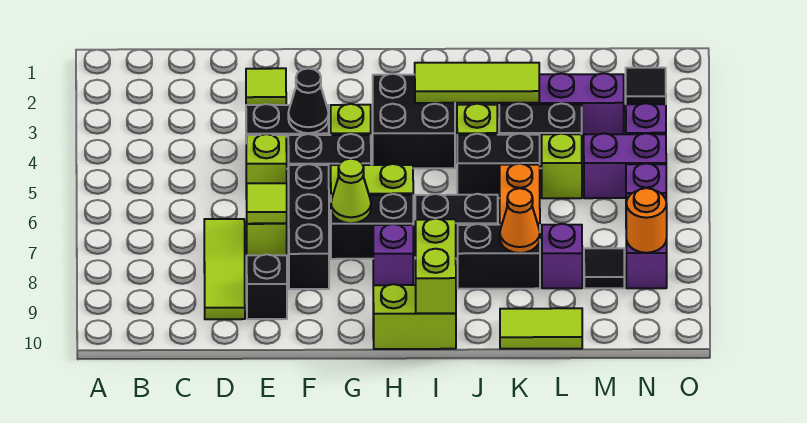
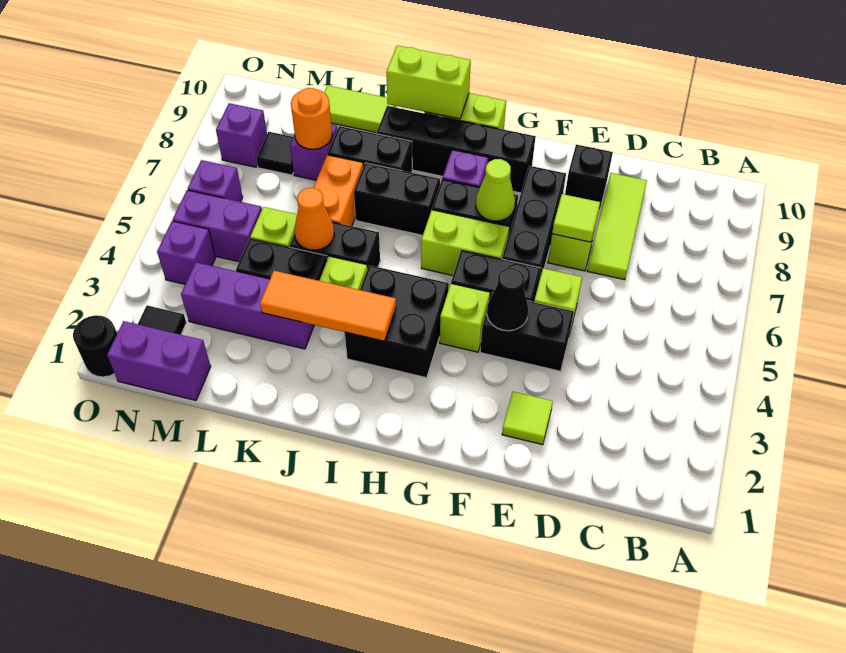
none -> black brick G9:J9 level 1
lime tile I3:K3 level 2 -> orange tile I3:K3 level 2
lime brick I9:I10 level 2 -> lime brick I10:J10 level 2
orange cone K8 level 2 -> orange cone K5 level 2
none -> purple brick M1:N1 level 1
orange round brick N8 level 2 -> orange round brick L8 level 2
none -> black round brick O1 level 1

